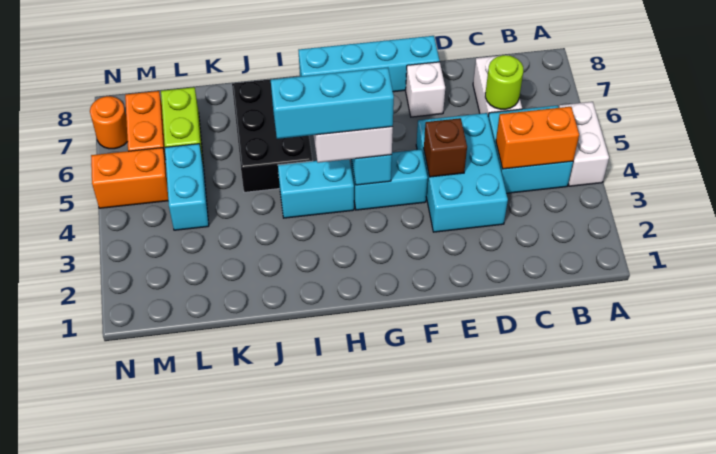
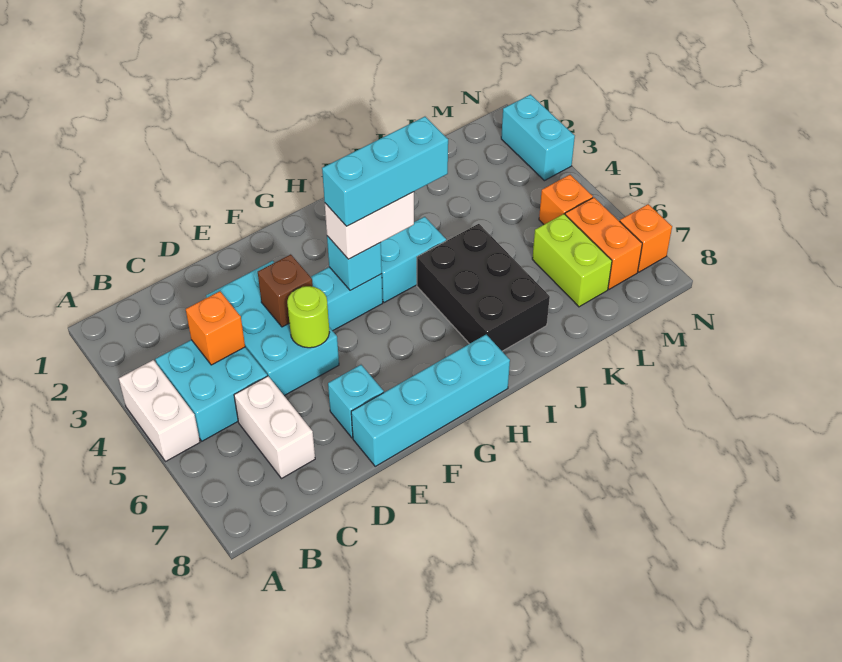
orange brick B4:C4 level 2 -> orange brick C4 level 2
lime round brick C6 level 2 -> lime round brick E5 level 2
white brick E7 level 1 -> cyan brick E7 level 1
cyan brick L4:L5 level 1 -> cyan brick N2:N3 level 1
orange brick M5:N5 level 1 -> orange brick M5 level 1
orange round brick N7 level 1 -> orange brick N7 level 1

